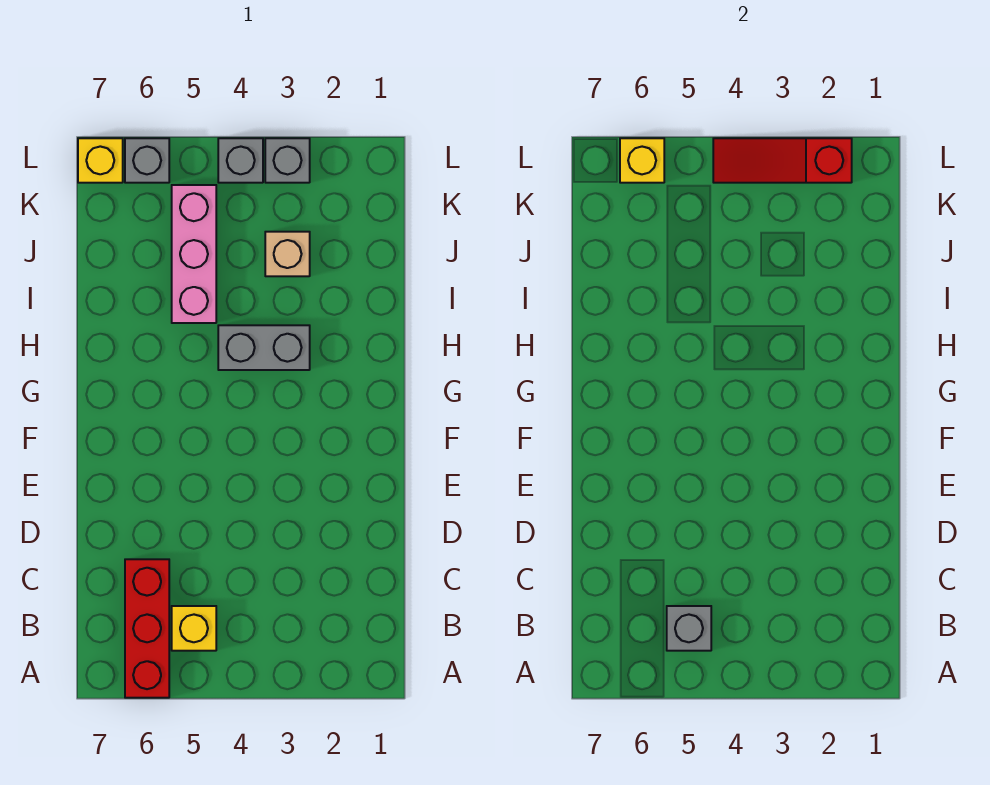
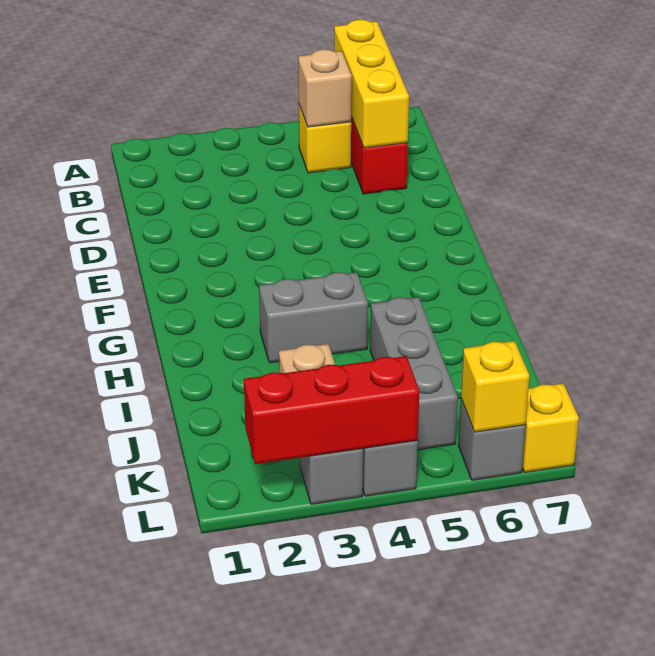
none -> yellow brick A6:C6 level 2
grey brick B5 level 2 -> tan brick B5 level 2
pink brick I5:K5 level 1 -> grey brick I5:K5 level 1
red slope L2:L4 level 2 top 2 -> red brick L2:L4 level 2

